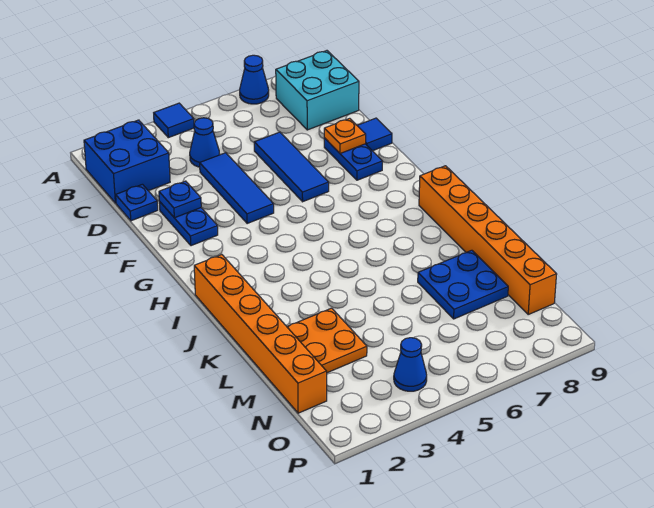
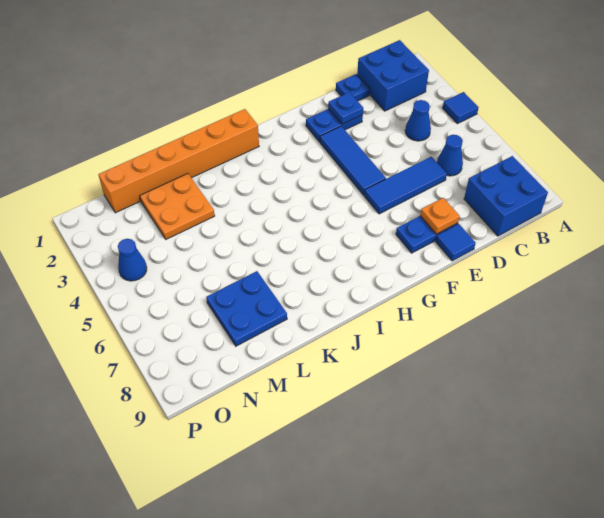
blue cone A7 level 1 -> blue cone C6 level 1
cyan brick B8:C9 level 1 -> blue brick B8:C9 level 1
blue tile D4:F4 level 1 -> blue tile F3:F5 level 1
orange brick I9:N9 level 1 -> none

